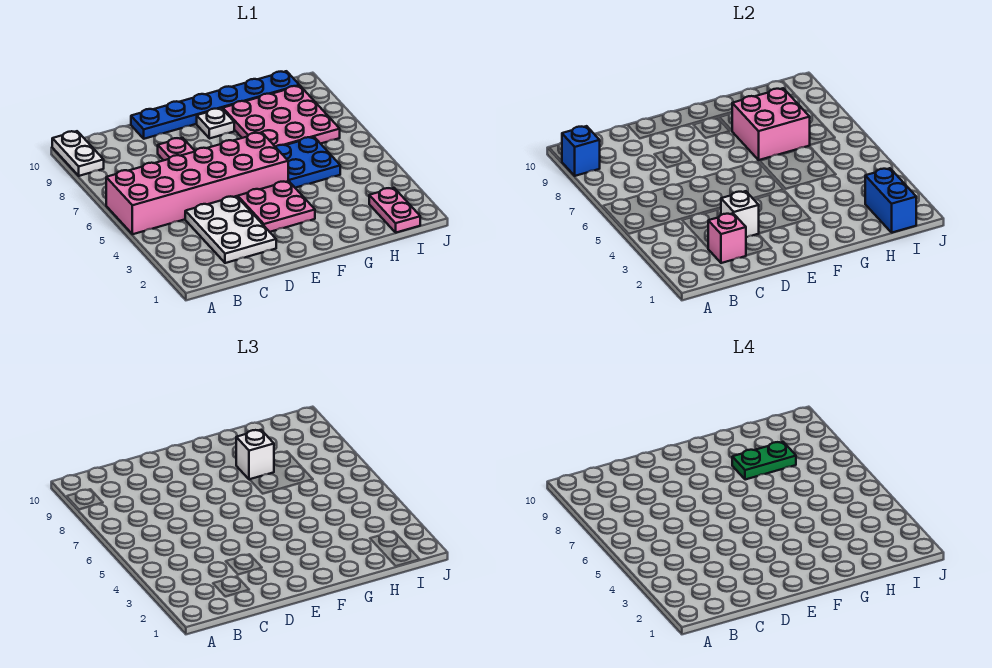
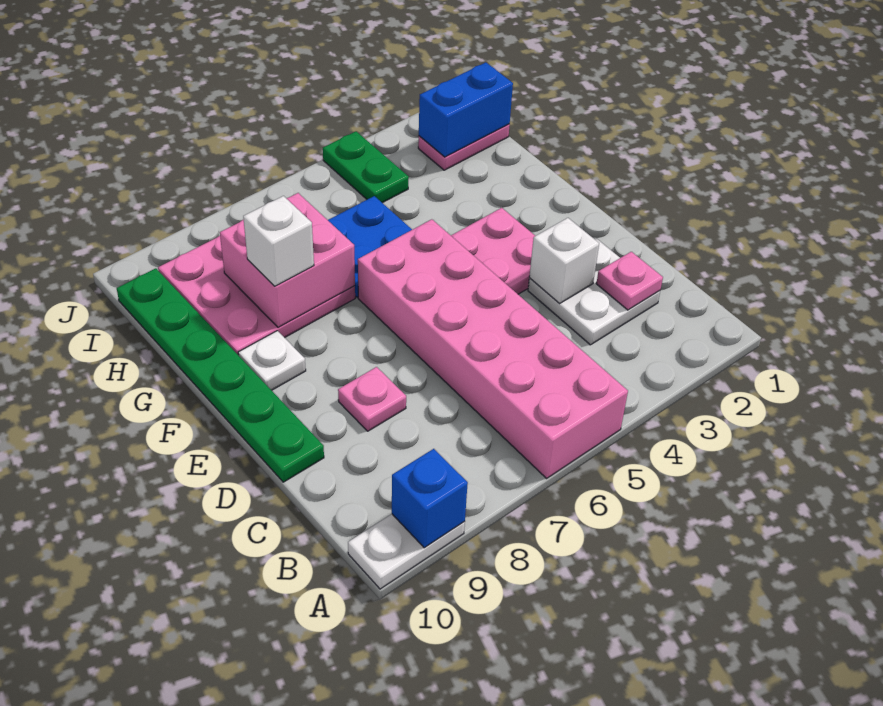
white plate C2:D4 level 1 -> white plate C2:D3 level 1
pink brick C2 level 2 -> pink plate C2 level 2
blue plate D10:I10 level 1 -> green plate D10:I10 level 1
green plate G8:H8 level 4 -> green plate I4:J4 level 1

